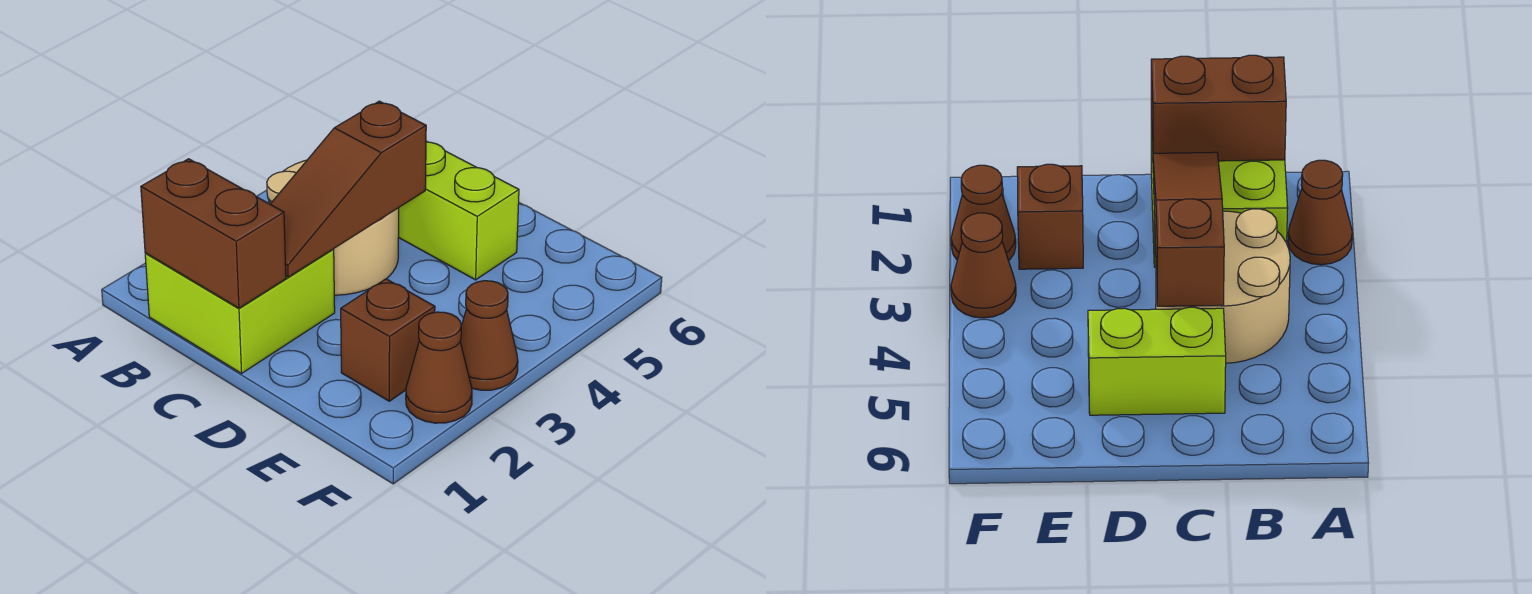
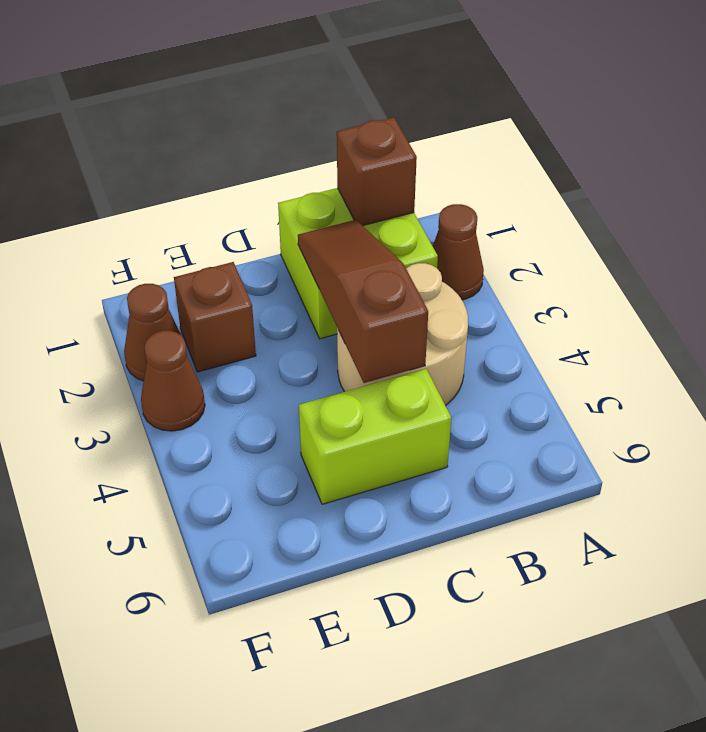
brown brick B1:C1 level 2 -> brown brick B1 level 2

